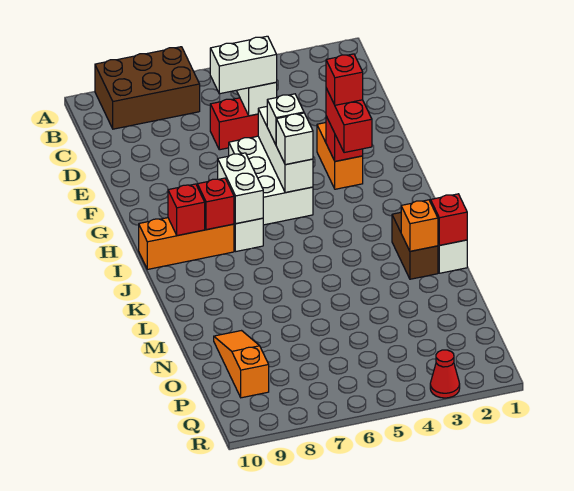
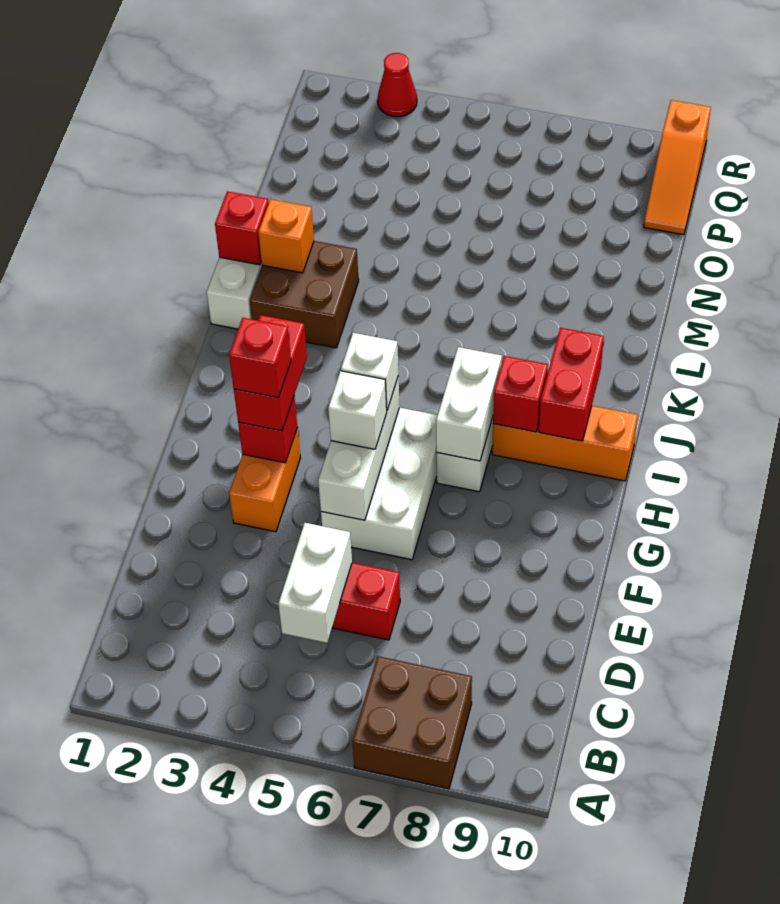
brown brick A7:B9 level 1 -> brown brick A7:B8 level 1
white brick D5:D6 level 3 -> none
red brick I9 level 2 -> red brick I9:J9 level 2
brown brick K2:L2 level 1 -> brown brick K2:L3 level 1
orange slope N9:P9 level 1 top P -> orange slope P10:R10 level 1 top R

